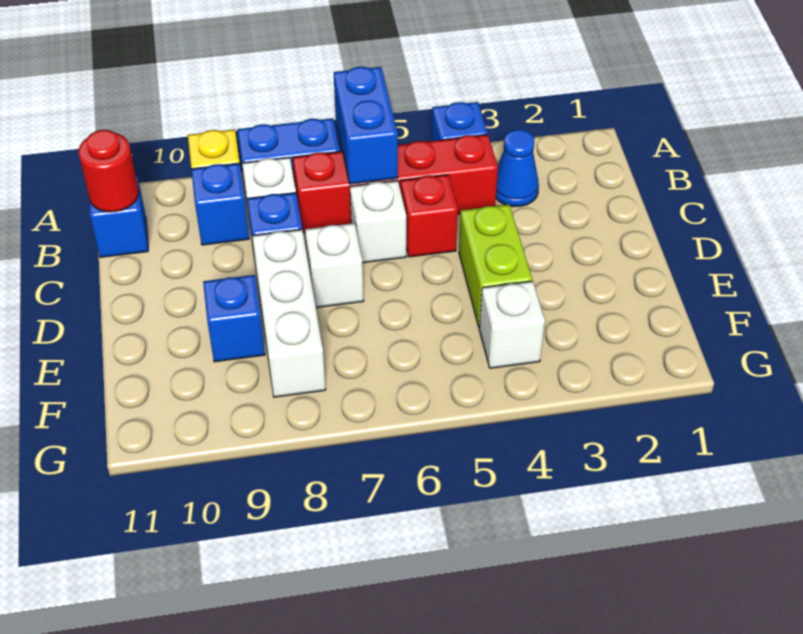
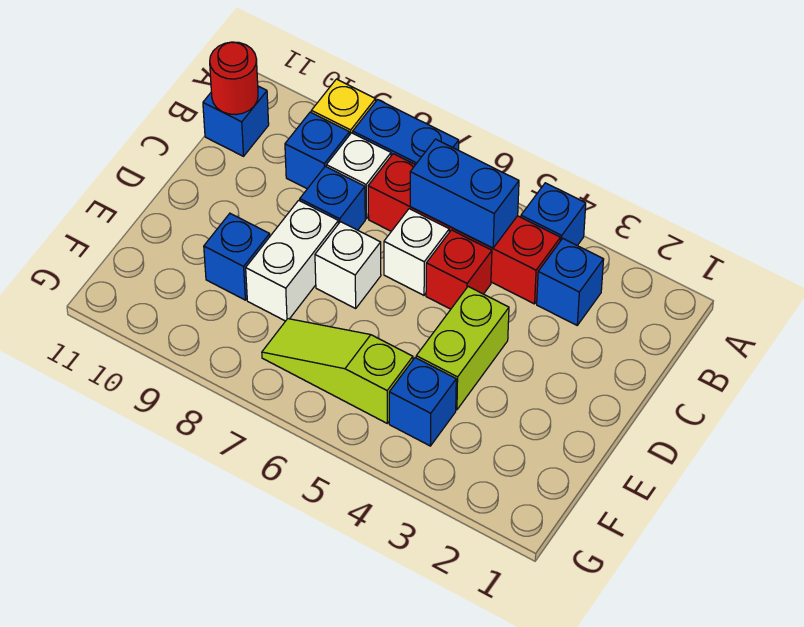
blue brick A6:B6 level 2 -> blue brick B5:B6 level 2
blue cone B3 level 1 -> blue brick B3 level 1
white brick D8:F8 level 1 -> white brick D8:E8 level 1
white brick F4 level 1 -> blue brick F4 level 1
none -> lime slope F5:F7 level 1 top 5

